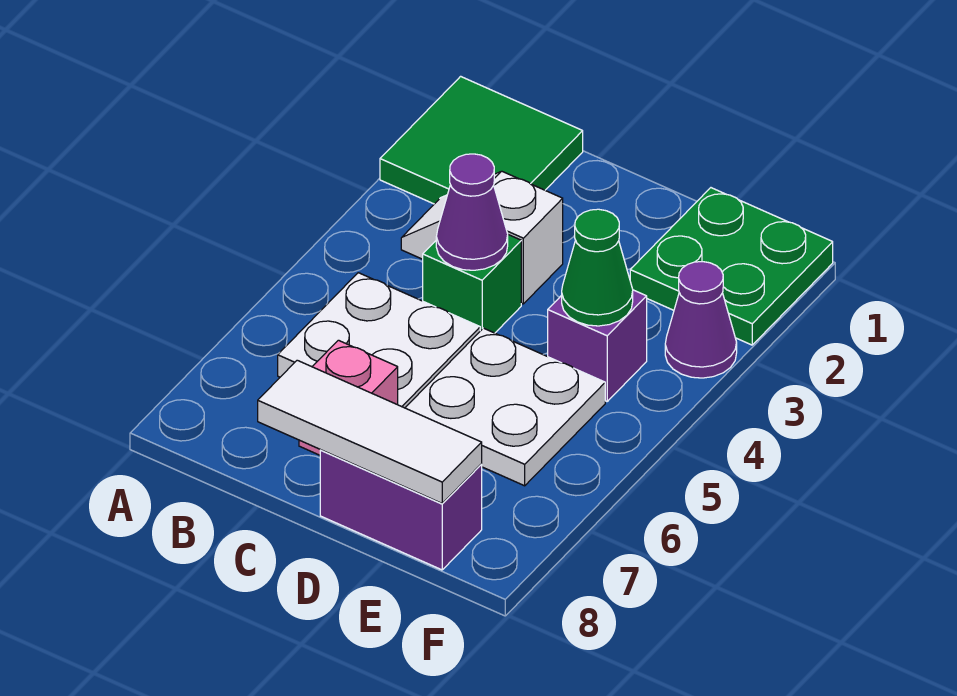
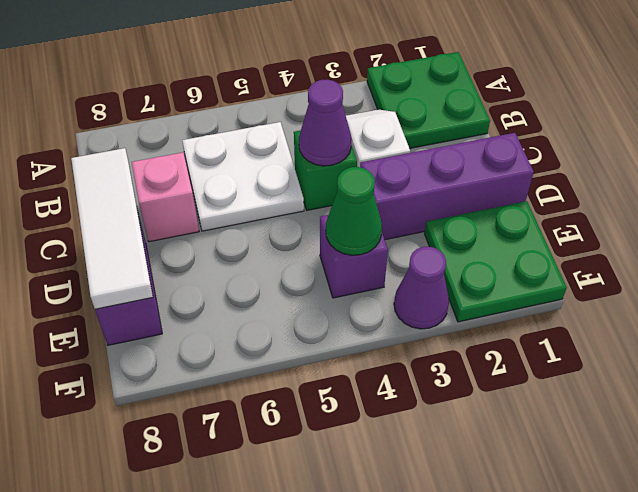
green tile A1:B2 level 1 -> green plate A1:B2 level 1
none -> purple brick D1:D3 level 1
white plate D5:E6 level 1 -> none

